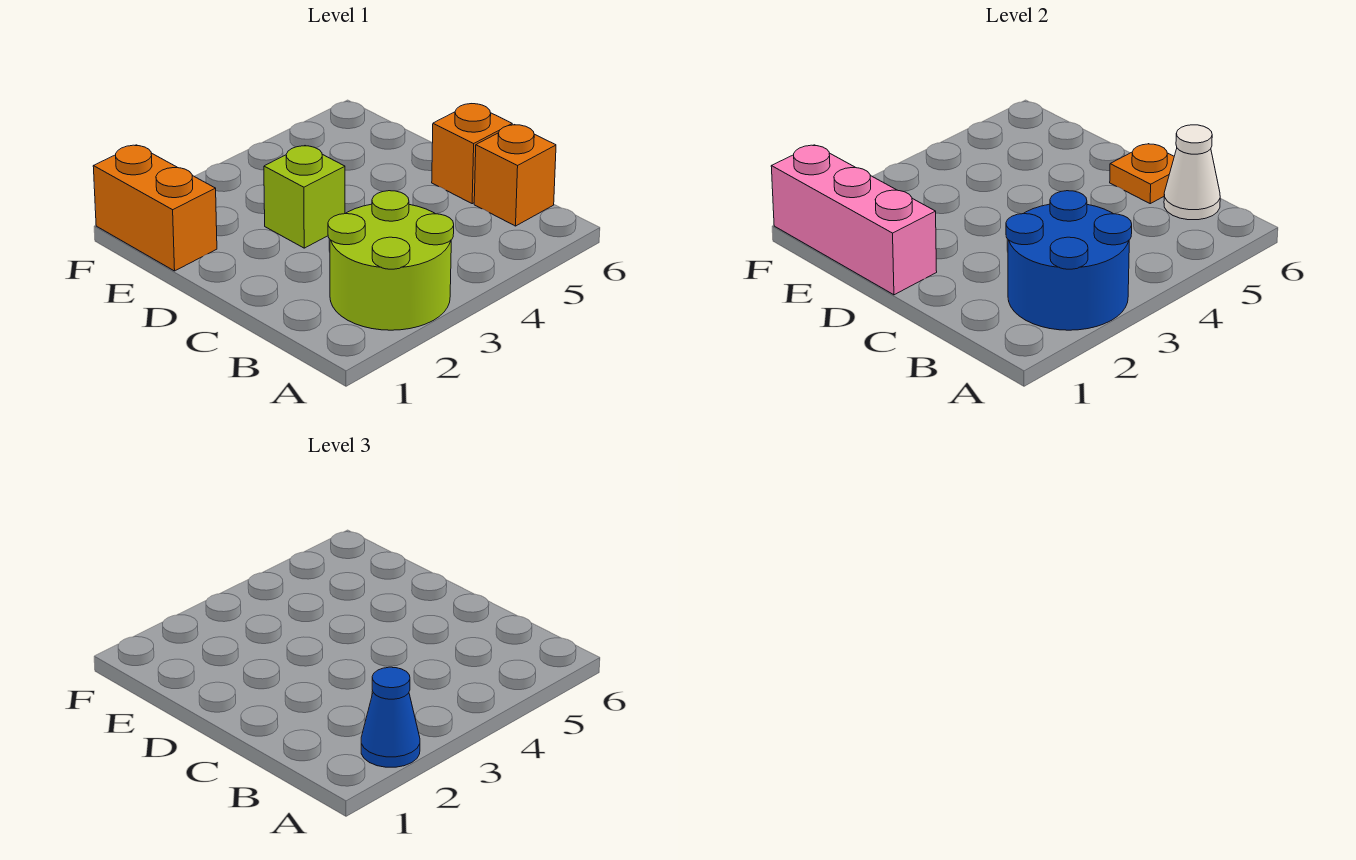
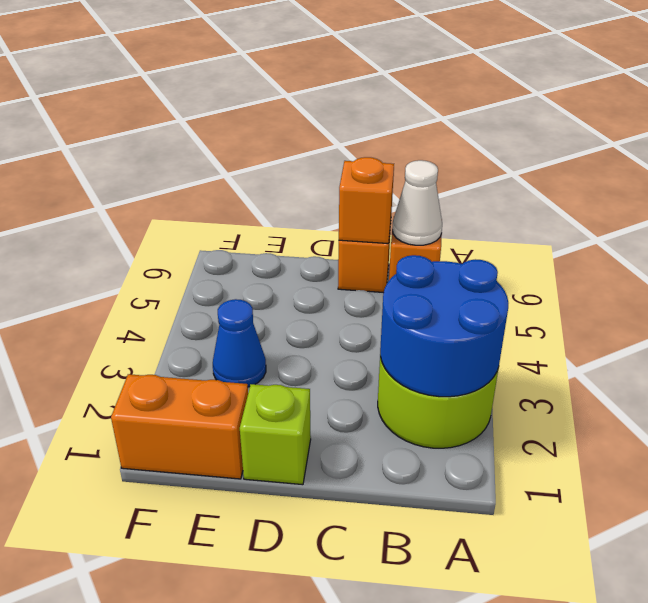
blue cone A2 level 3 -> blue cone E3 level 1
orange plate C6 level 2 -> orange brick C6 level 2
pink brick D1:F1 level 2 -> none
lime brick D3 level 1 -> lime brick D1 level 1

